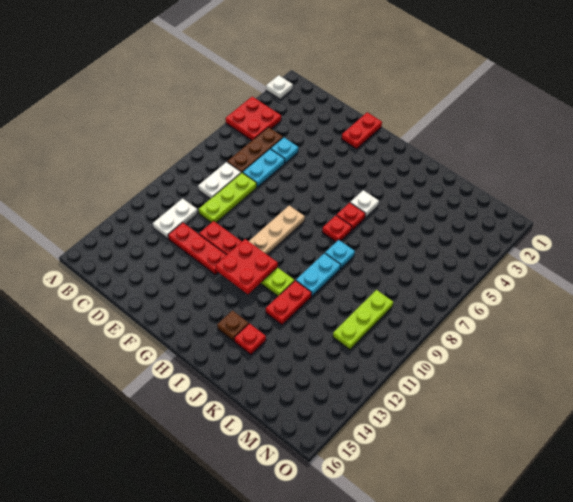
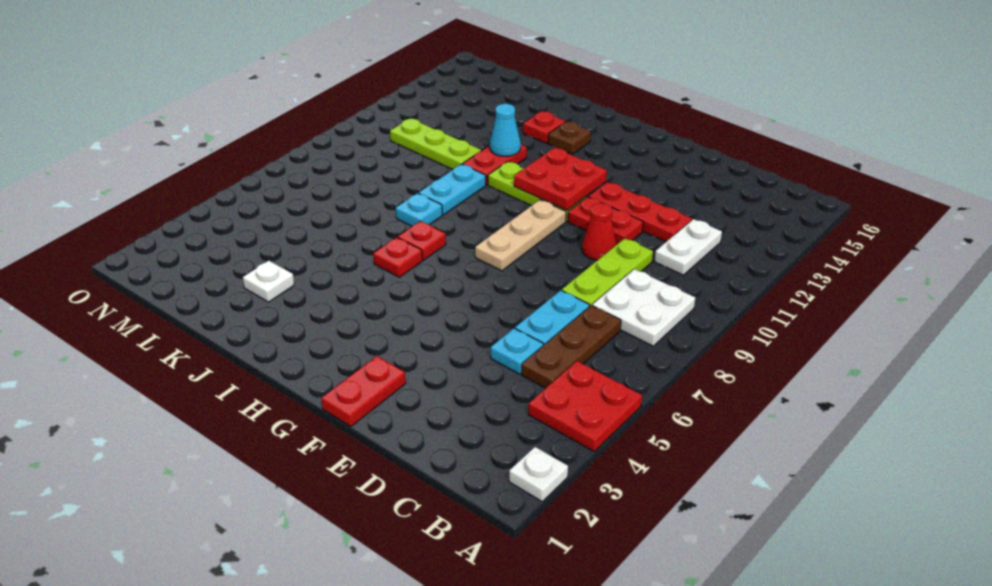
white plate C8:C9 level 1 -> white plate B8:C9 level 1
none -> red cone E10 level 1
white plate I5 level 1 -> white plate K3 level 1
none -> cyan cone J12 level 2
lime plate M9:M11 level 1 -> lime plate K11:M11 level 1

